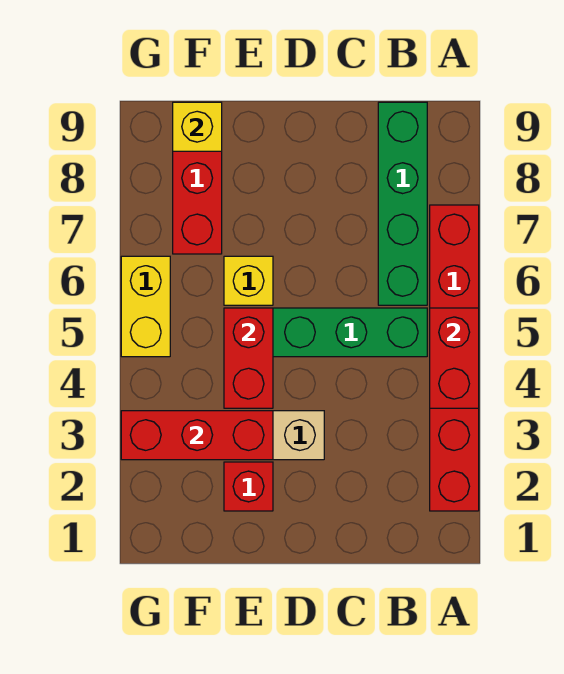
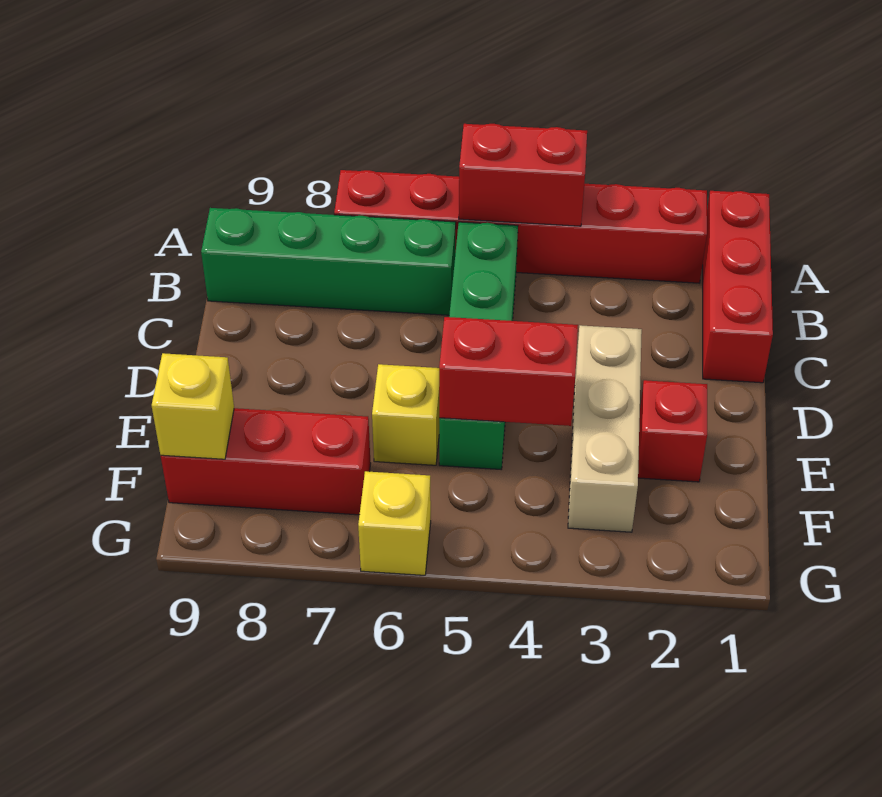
red brick E3:G3 level 2 -> red brick A1:C1 level 1
yellow brick G5:G6 level 1 -> yellow brick G6 level 1

